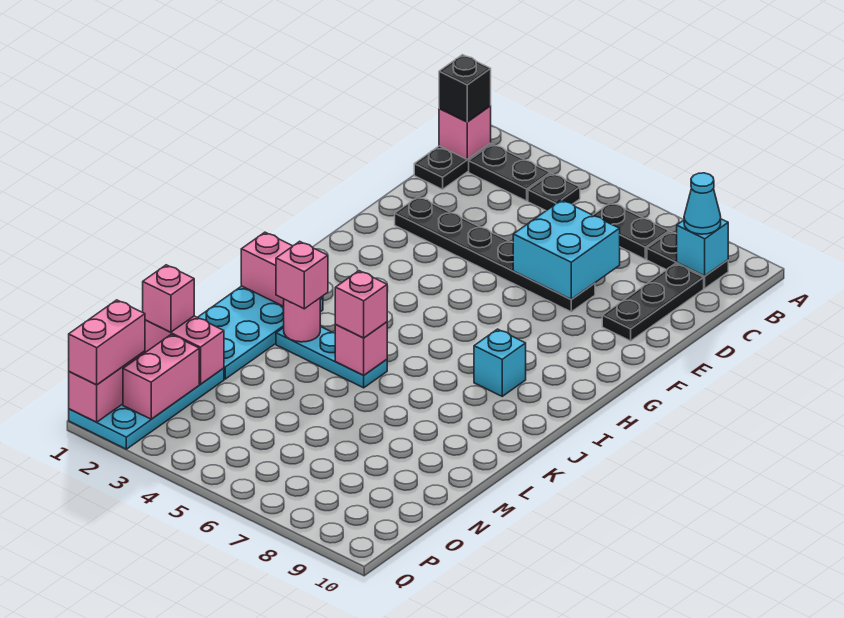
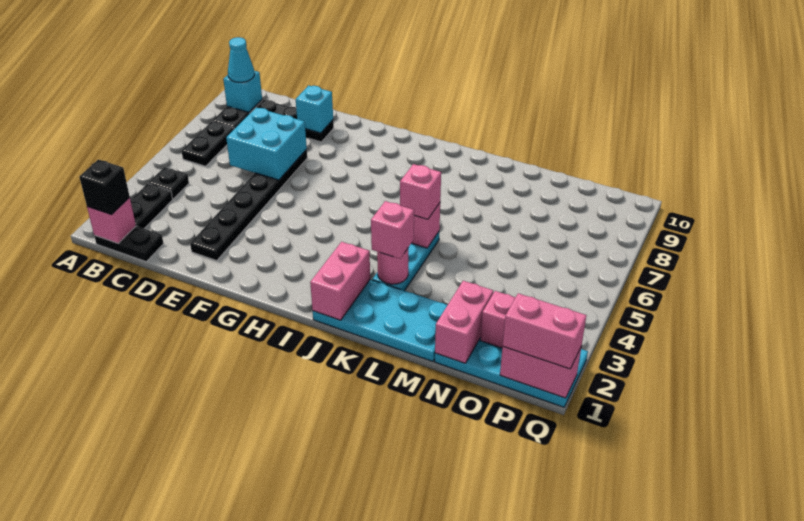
cyan brick I8 level 1 -> cyan brick E9 level 2
pink brick N1 level 3 -> none

